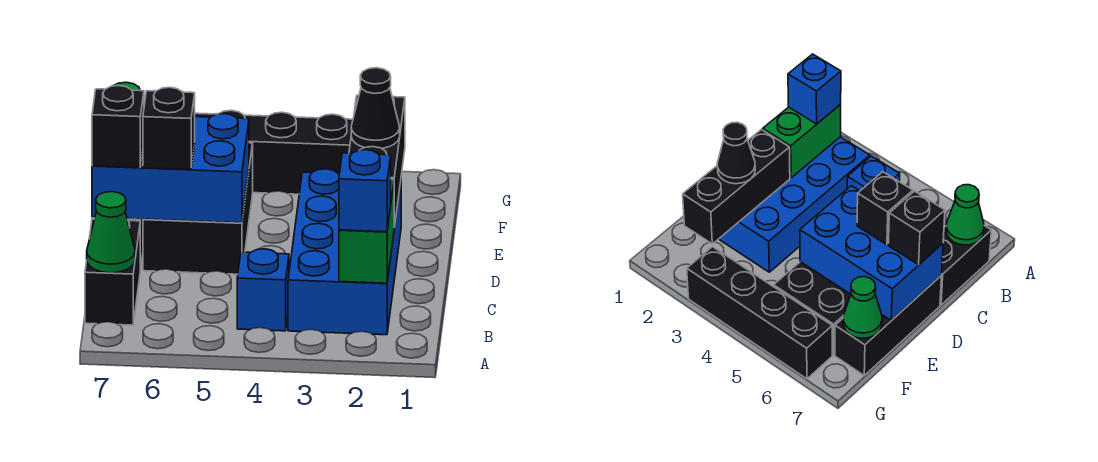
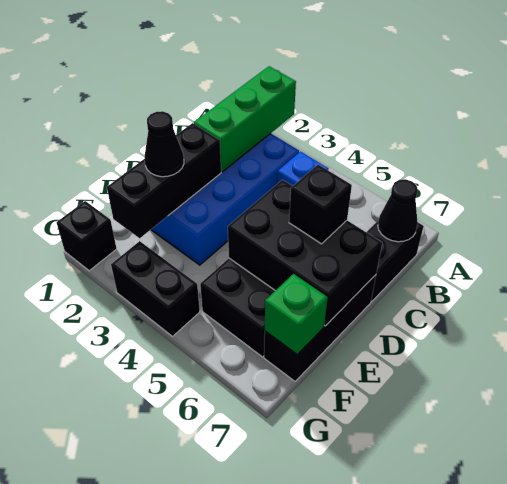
green brick B2:C2 level 2 -> green brick A2:C2 level 2
blue brick B2 level 3 -> none
green cone B7 level 2 -> black cone B7 level 2
blue brick D5:E7 level 2 -> black brick D5:E7 level 2
black brick D7 level 3 -> black brick G1 level 1
green cone F7 level 2 -> green brick F7 level 2
black brick G3:G6 level 1 -> black brick G3:G4 level 1

